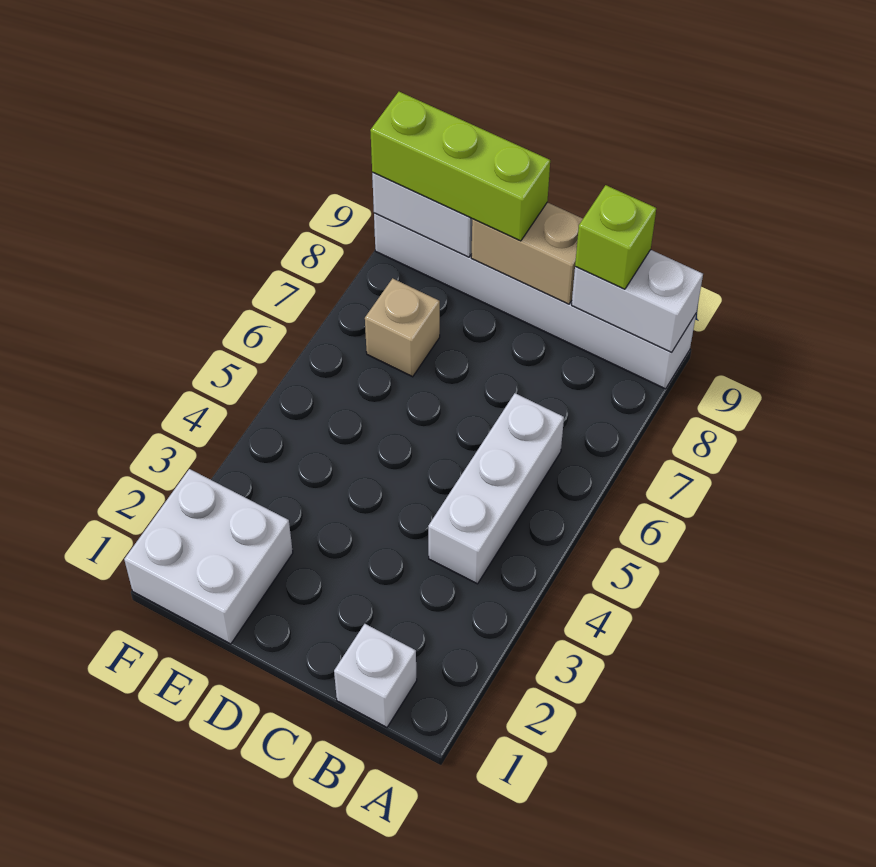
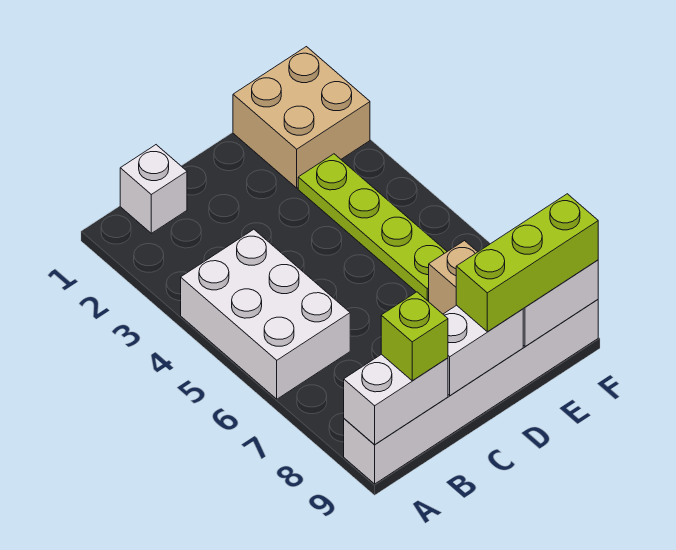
white brick B4:B6 level 1 -> white brick A4:B6 level 1
tan brick C9:D9 level 2 -> white brick C9:D9 level 2
white brick E1:F2 level 1 -> tan brick E1:F2 level 1
none -> lime plate E3:E6 level 1

